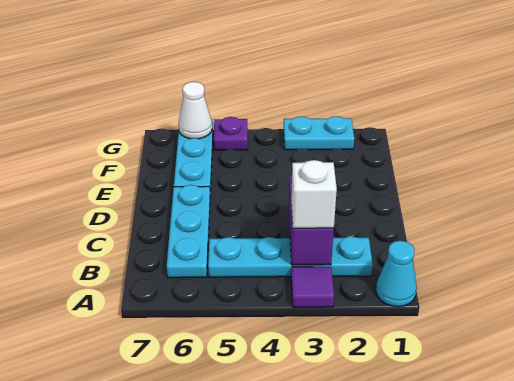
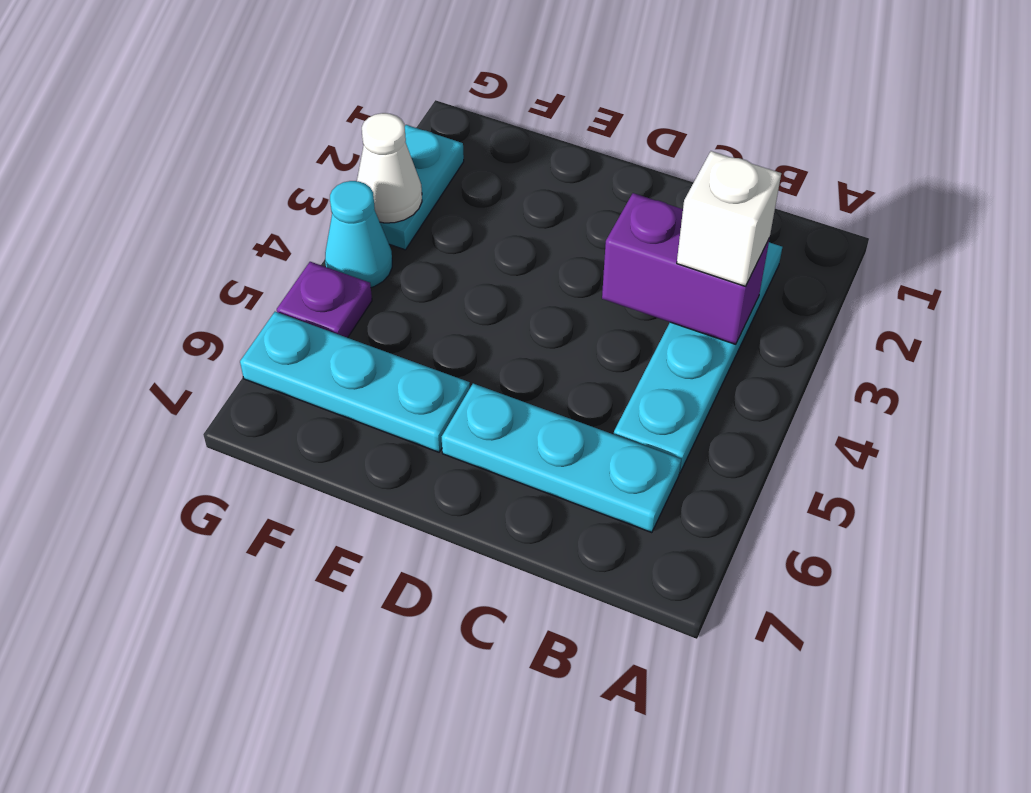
cyan cone A1 level 1 -> cyan cone G4 level 1
purple tile A3 level 1 -> none
white cone G6 level 2 -> white cone G3 level 2

